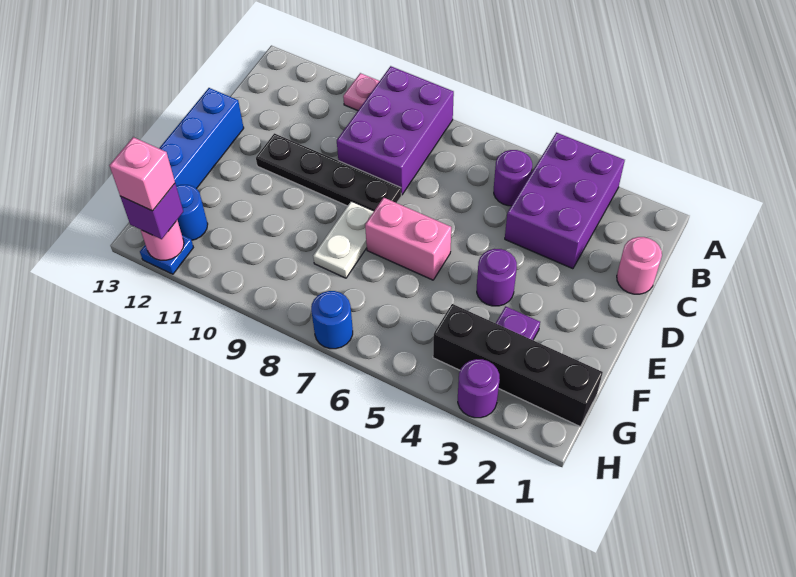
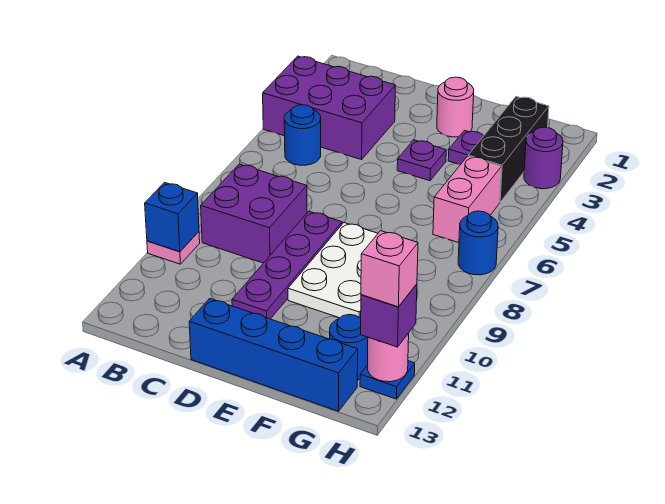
purple brick A8:C9 level 1 -> purple brick B8:C9 level 1
none -> blue brick A10 level 2
purple round brick B5 level 1 -> blue round brick B5 level 1
pink round brick C1 level 1 -> pink round brick E2 level 1
black plate D8:D11 level 1 -> purple plate D8:D11 level 1
purple round brick E4 level 1 -> purple plate E4 level 1
pink brick E6:E7 level 1 -> pink brick G5:G6 level 1
white plate E8:F8 level 1 -> white plate E8:F10 level 1
black brick G1:G4 level 1 -> black brick G2:G4 level 1

